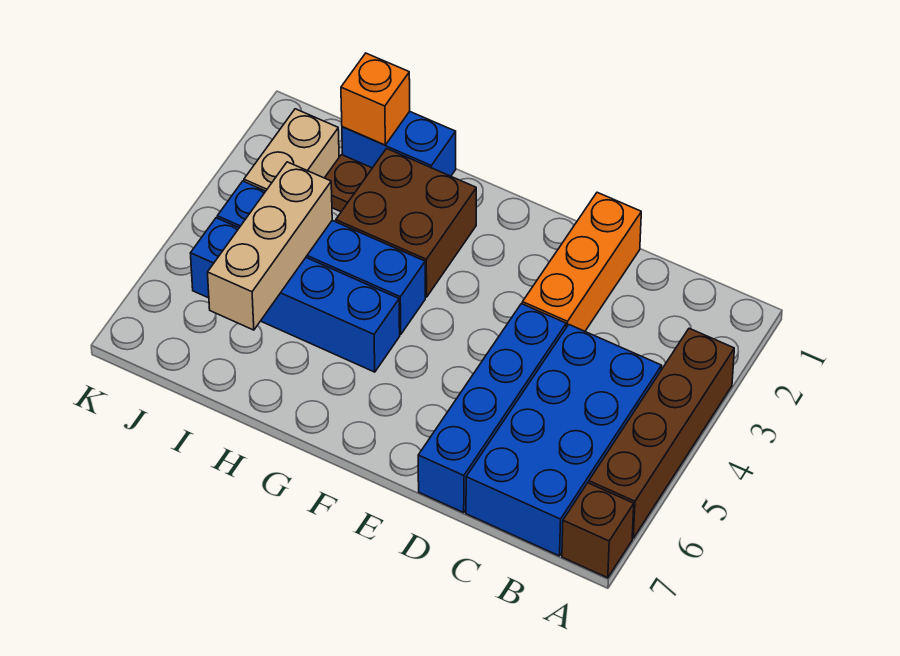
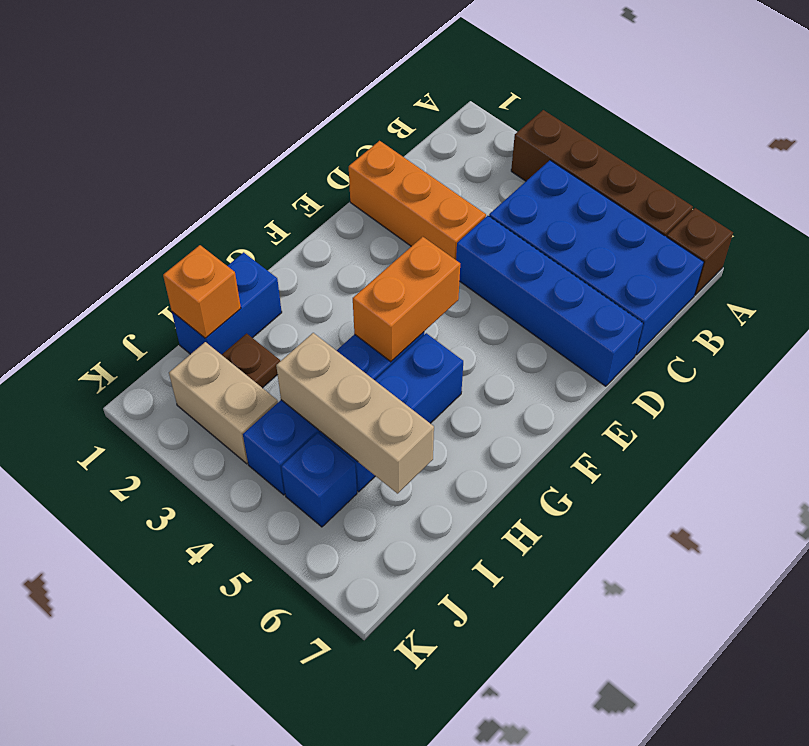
none -> orange brick F4:G4 level 2
brown brick G2:H3 level 1 -> none

